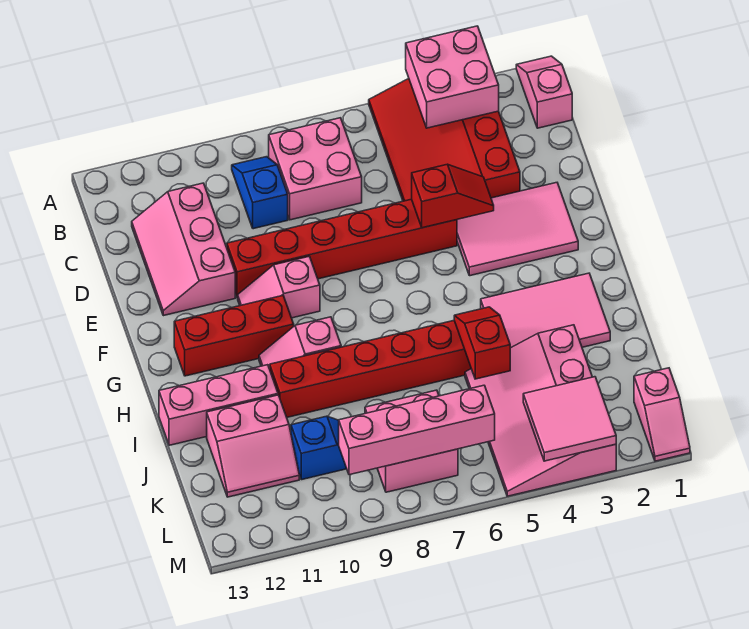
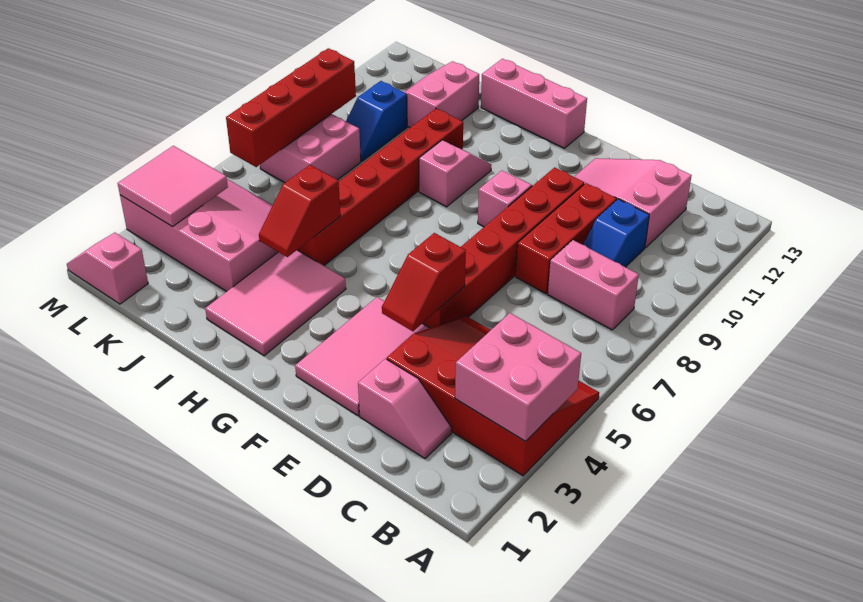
pink slope A1:B1 level 1 top B -> pink slope C2:D2 level 1 top D
pink brick B7:C8 level 1 -> pink brick B8:C8 level 1
blue slope B9:C9 level 1 top C -> blue slope C9:C10 level 1 top 10
pink slope C11:E12 level 1 top 11 -> pink slope C11:E12 level 1 top C
red brick G10:G12 level 1 -> red brick D8:D10 level 1
red slope I5:J5 level 2 top J -> red slope I4:I5 level 2 top 5
pink brick I11:I13 level 1 -> pink brick G13:I13 level 1
pink brick L6:L9 level 2 -> red brick L6:L9 level 2

